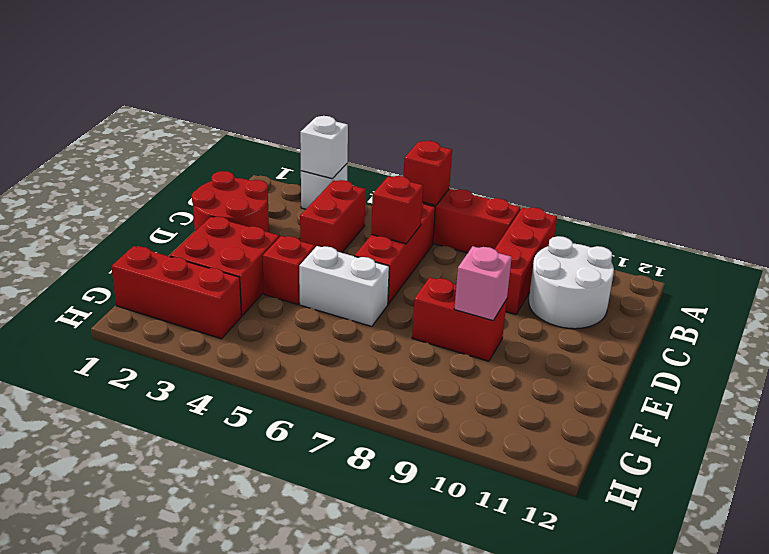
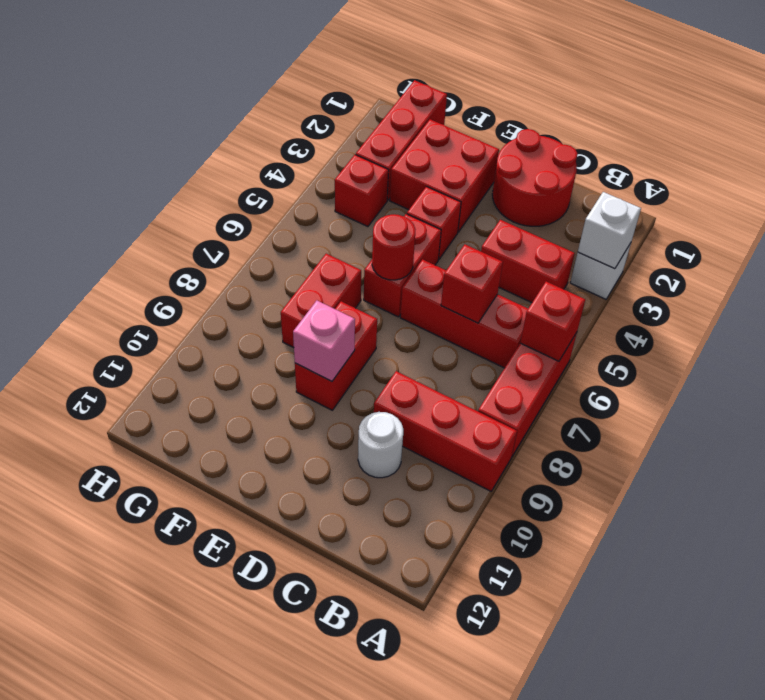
white round brick B10:C11 level 1 -> white round brick C10 level 1
white brick E5:E6 level 1 -> red brick E5:E6 level 1
none -> red round brick E6 level 2
none -> red brick F7:F8 level 1
none -> red brick G4 level 1

